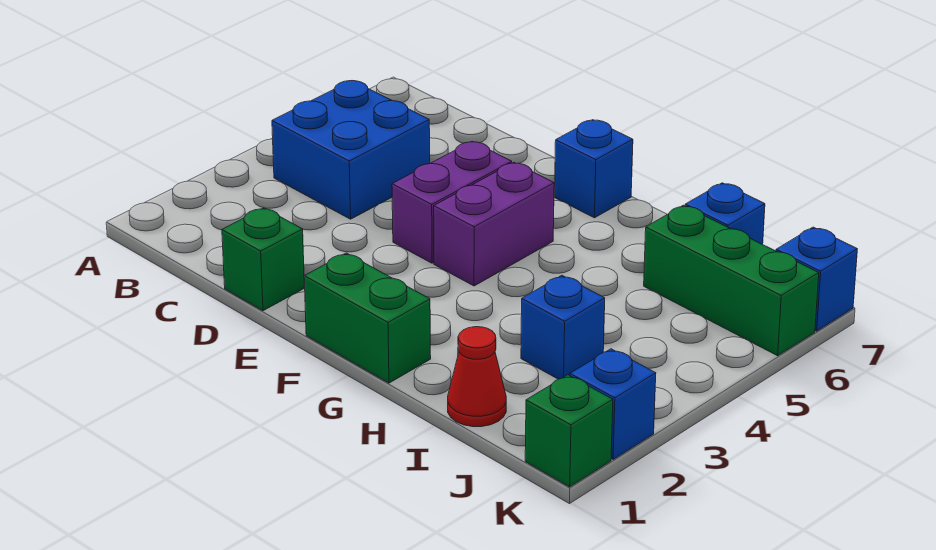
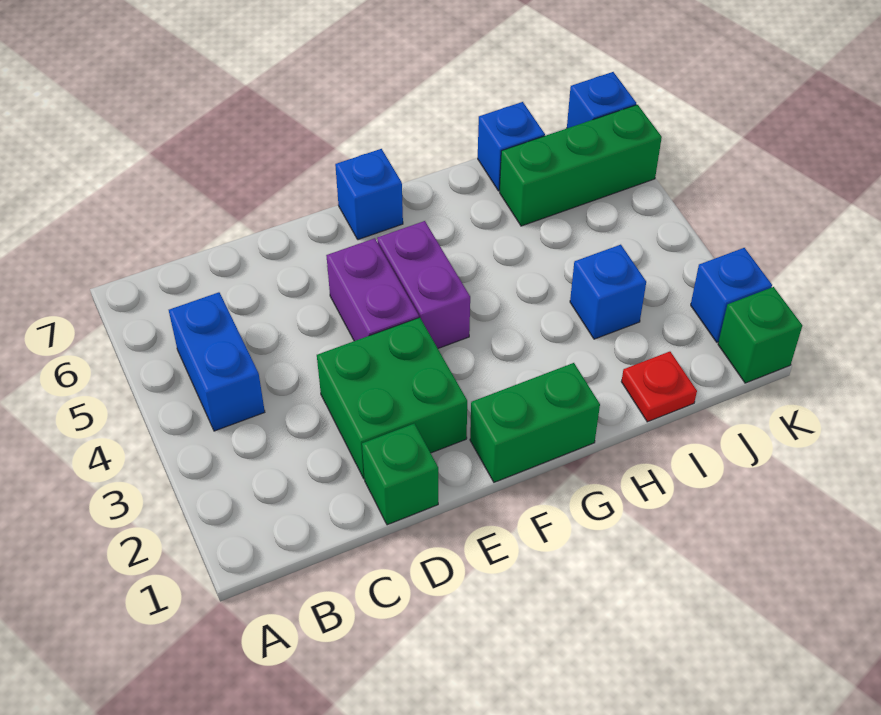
blue brick B4:C5 level 1 -> blue brick B4:B5 level 1
none -> green brick D2:E3 level 1
red cone I1 level 1 -> red plate I1 level 1

